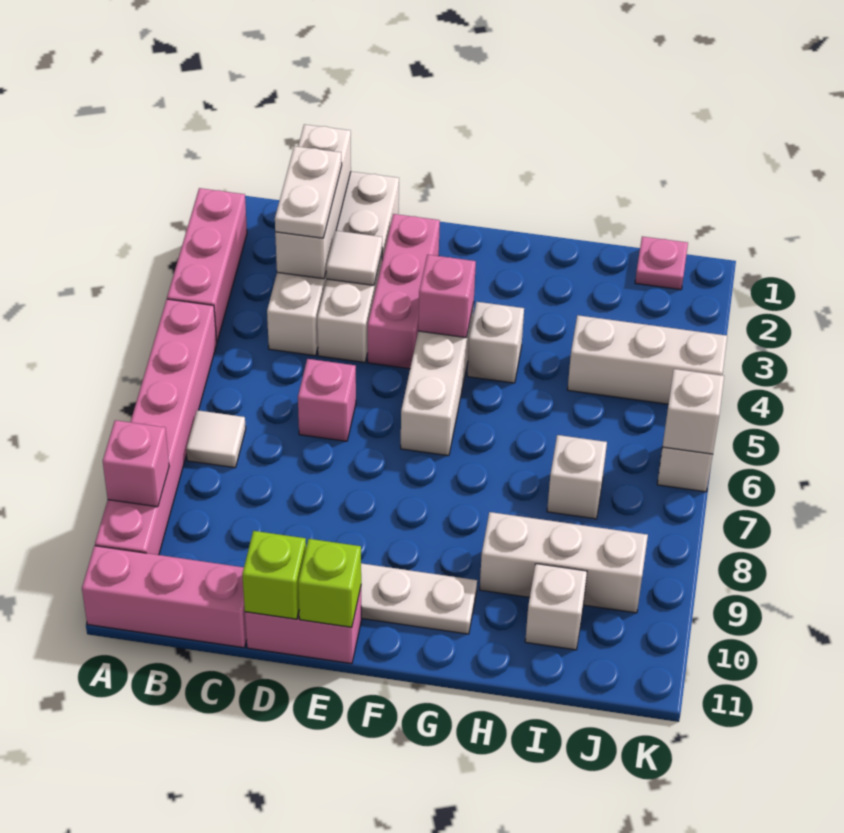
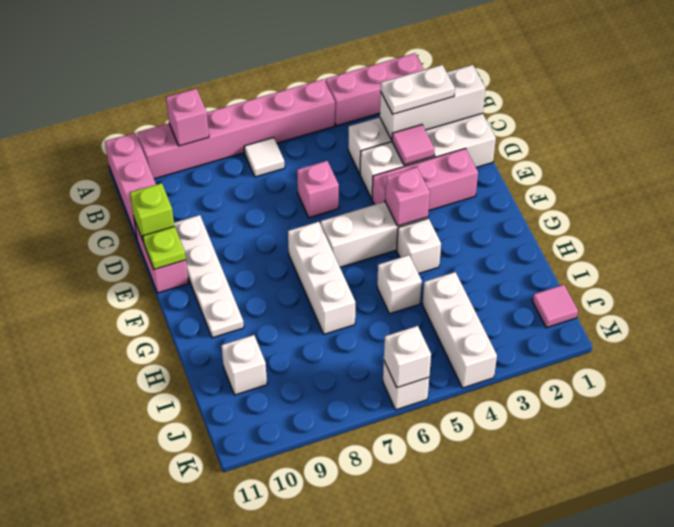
white tile D3 level 2 -> pink tile D3 level 2
lime brick E11 level 2 -> lime plate E11 level 2
white brick H9:J9 level 1 -> white brick F7:H7 level 1
white brick I7 level 1 -> white brick H5 level 1
pink plate J1 level 1 -> pink tile J1 level 1

